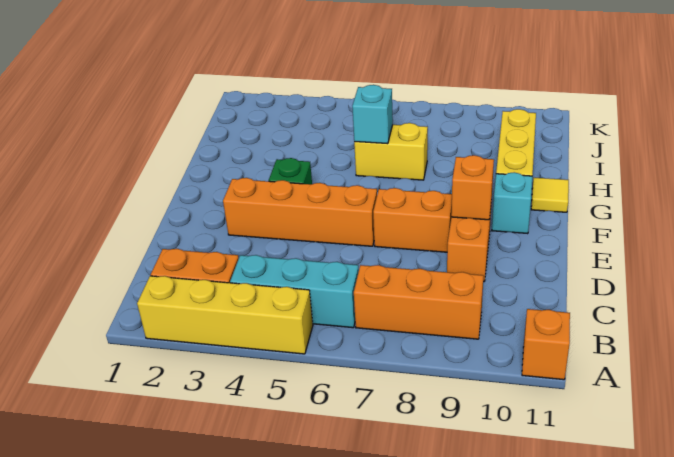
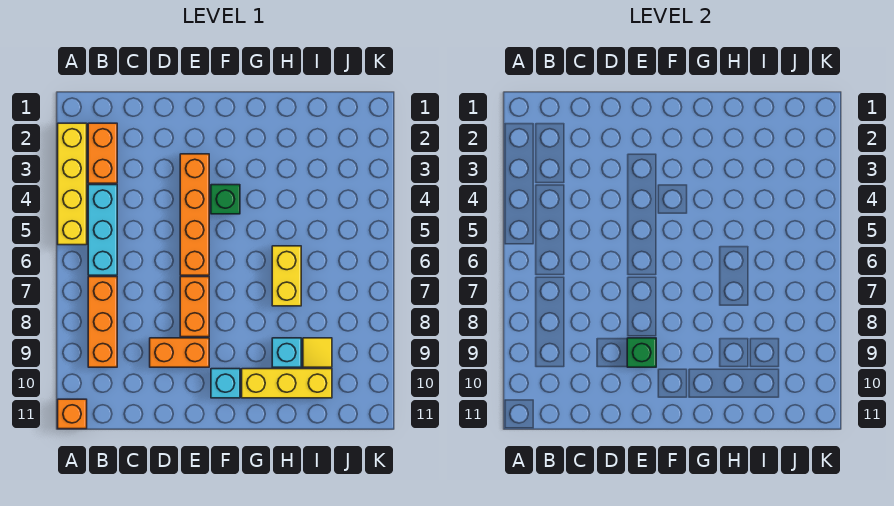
orange brick E9 level 2 -> green brick E9 level 2
yellow tile G11 level 1 -> yellow tile I9 level 1
cyan brick H6 level 2 -> cyan brick H9 level 1

